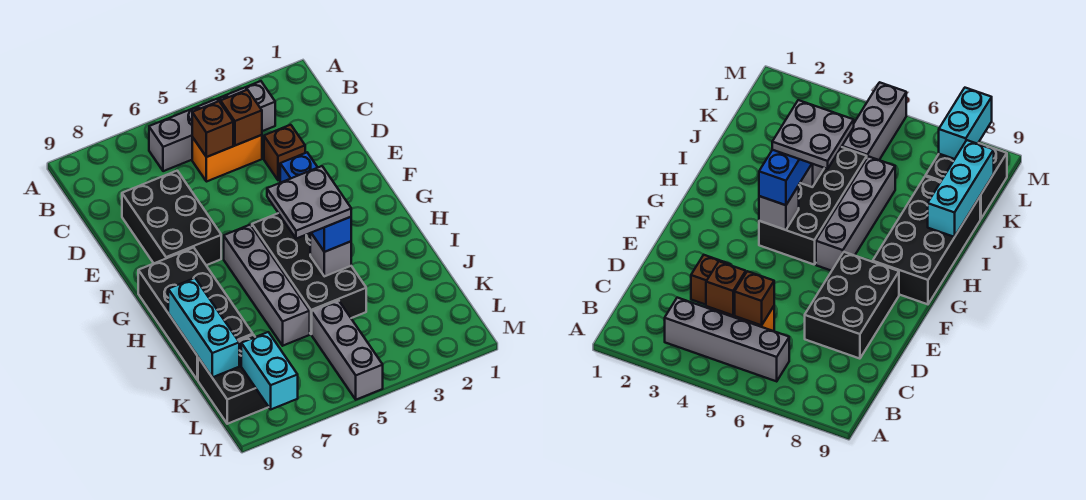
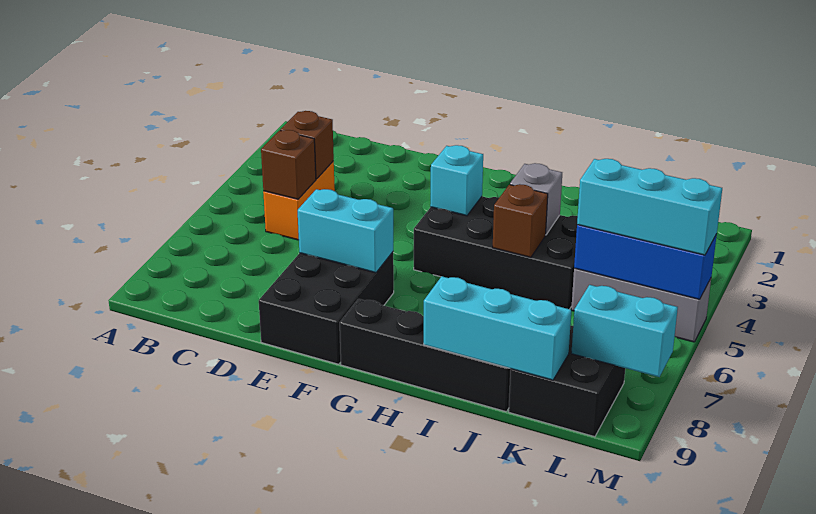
grey brick B3:B6 level 1 -> none
brown brick D3 level 1 -> brown brick I5 level 2
black brick D7:F8 level 1 -> black brick E7:F9 level 1
none -> cyan brick E7:F7 level 2
grey brick G4 level 2 -> cyan brick G4 level 2
blue brick G4:I4 level 3 -> blue brick K5:M5 level 2
grey brick G6:J6 level 1 -> none
black brick G8:J9 level 1 -> black brick G9:J9 level 1
grey plate H4:I5 level 4 -> none
none -> cyan brick K5:M5 level 3

